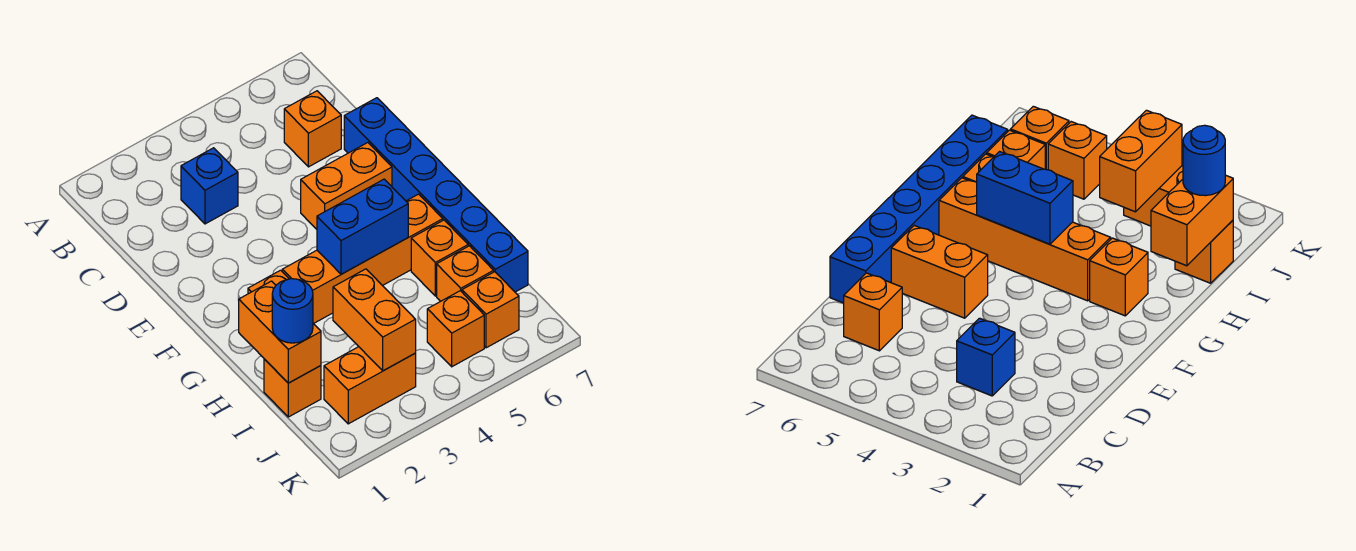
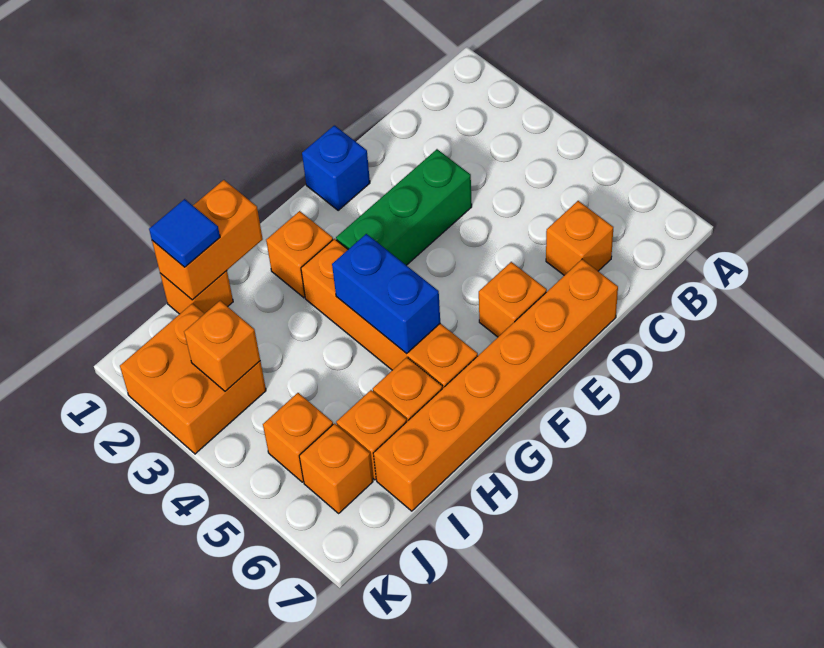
blue brick C3 level 1 -> blue brick E1 level 1
none -> green brick D3:F3 level 1
blue brick D7:I7 level 1 -> orange brick D7:I7 level 1
orange brick E5:E6 level 1 -> orange brick E6 level 1
blue round brick I1 level 3 -> blue tile I1 level 3
orange brick I3:J3 level 2 -> orange brick J3 level 2
orange brick J2:J3 level 1 -> orange brick J2:K3 level 1

